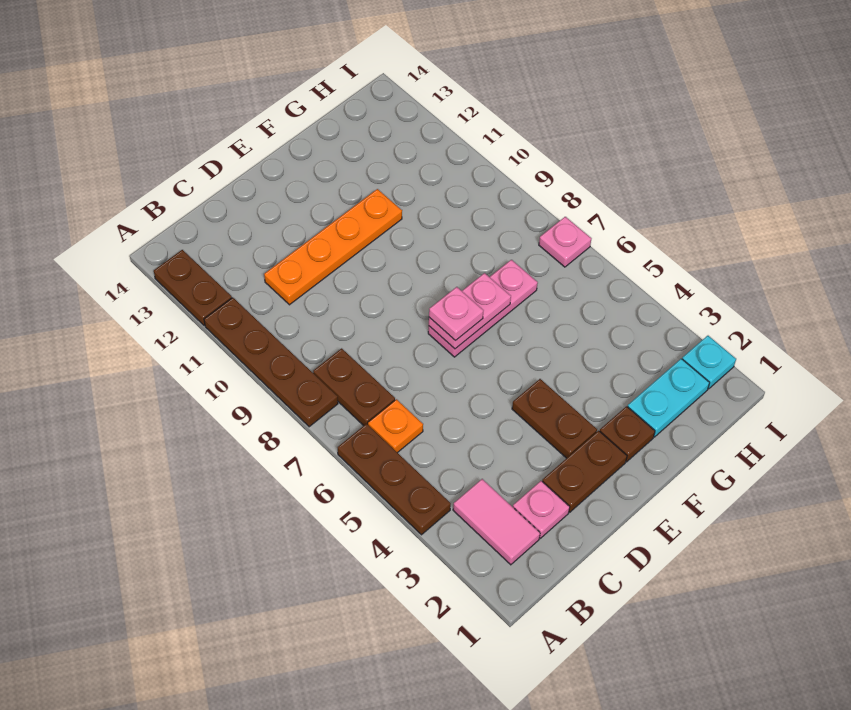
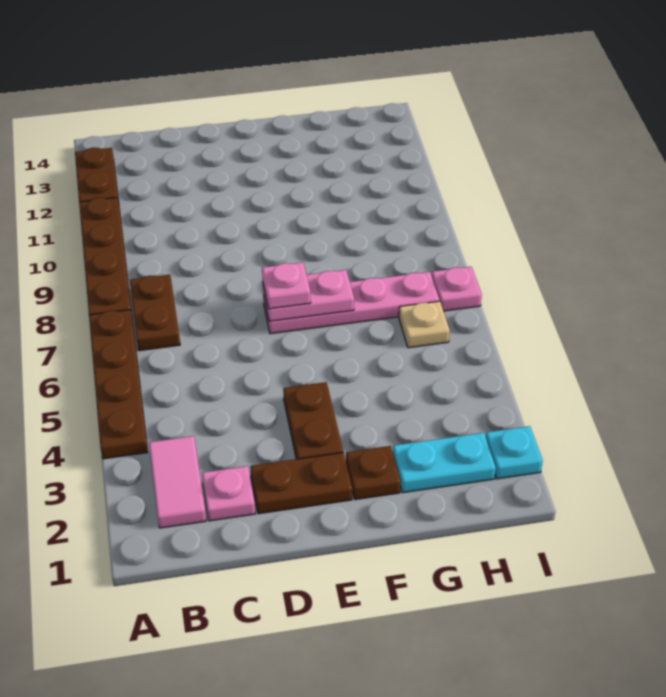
brown plate A4:A6 level 1 -> brown plate A4:A7 level 1
orange plate B6 level 1 -> none
orange plate C11:F11 level 1 -> none
pink plate E7:G7 level 1 -> pink plate E7:H7 level 1
none -> tan plate H6 level 1

